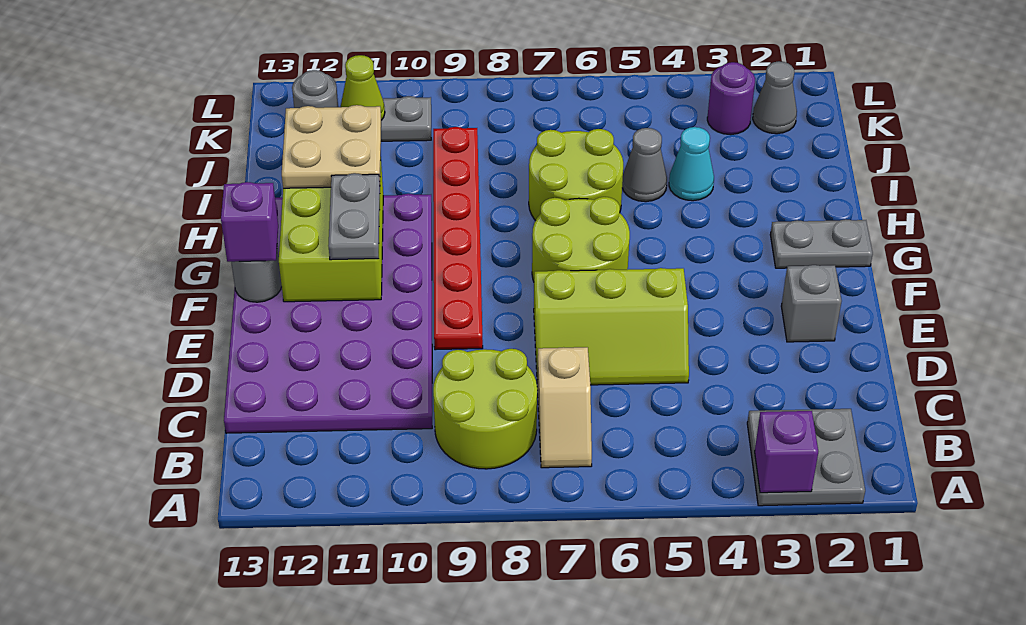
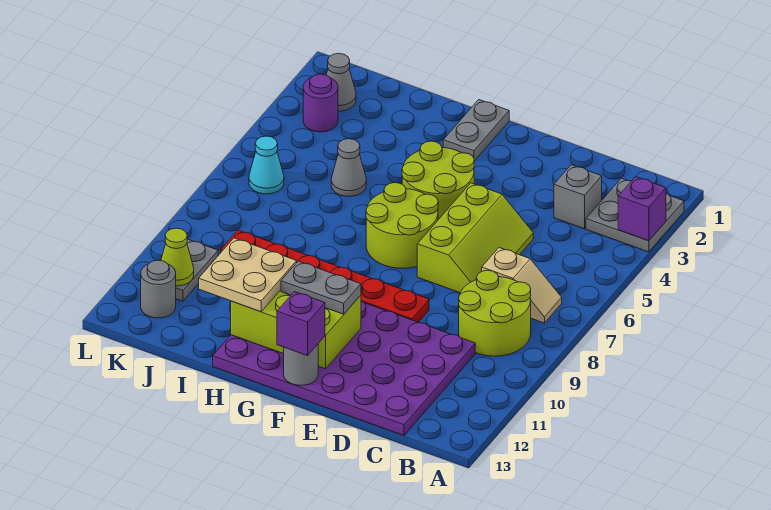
grey brick E2 level 1 -> grey brick C3 level 1
lime round brick H6:I7 level 1 -> lime round brick F4:G5 level 1
cyan cone I4 level 1 -> cyan cone K6 level 1

